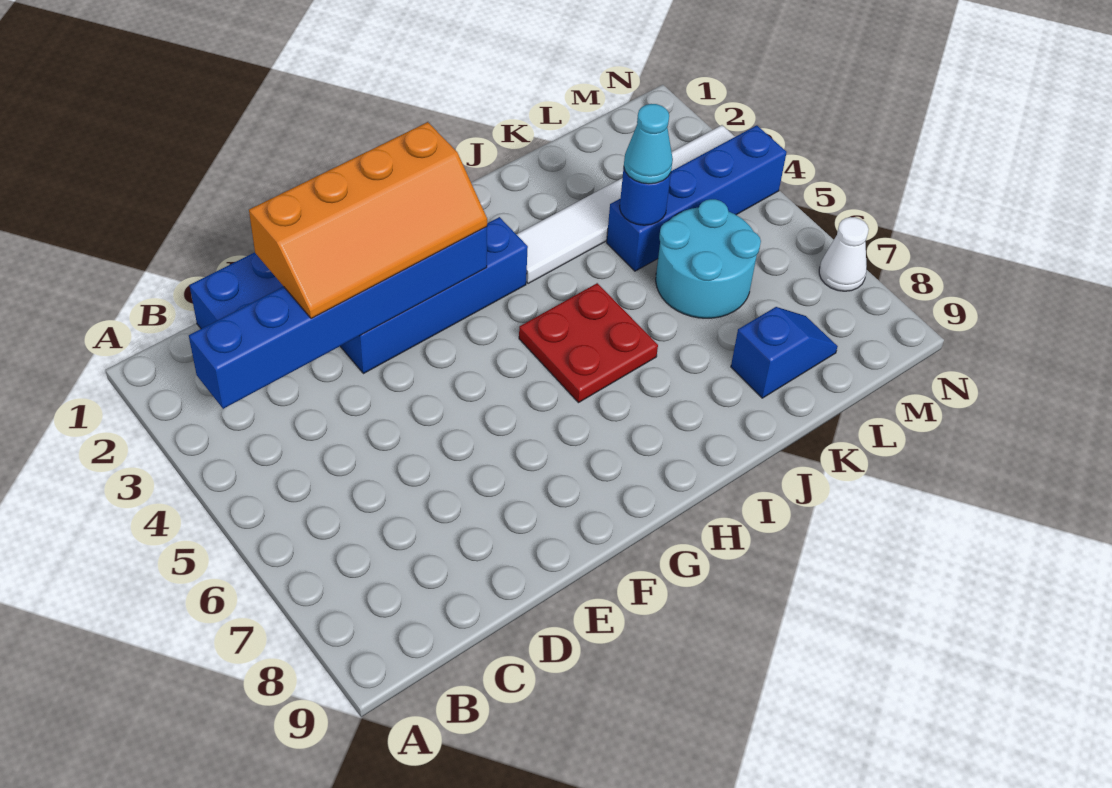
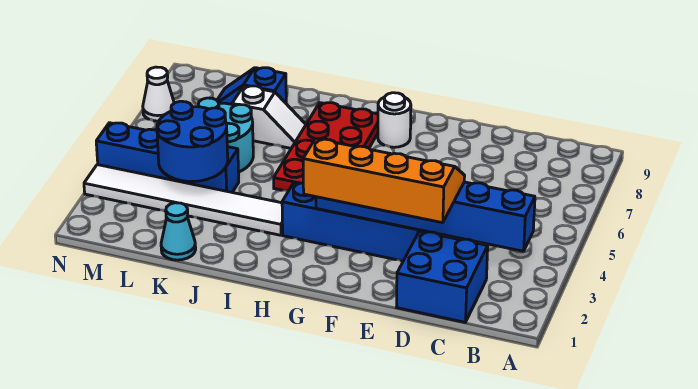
none -> white round brick G8 level 1
red plate H5:I6 level 1 -> red plate H5:I8 level 1
none -> white slope J7:K7 level 1 top K
blue round brick K4 level 2 -> blue round brick K3:L4 level 2
cyan cone K4 level 3 -> cyan cone K1 level 1

